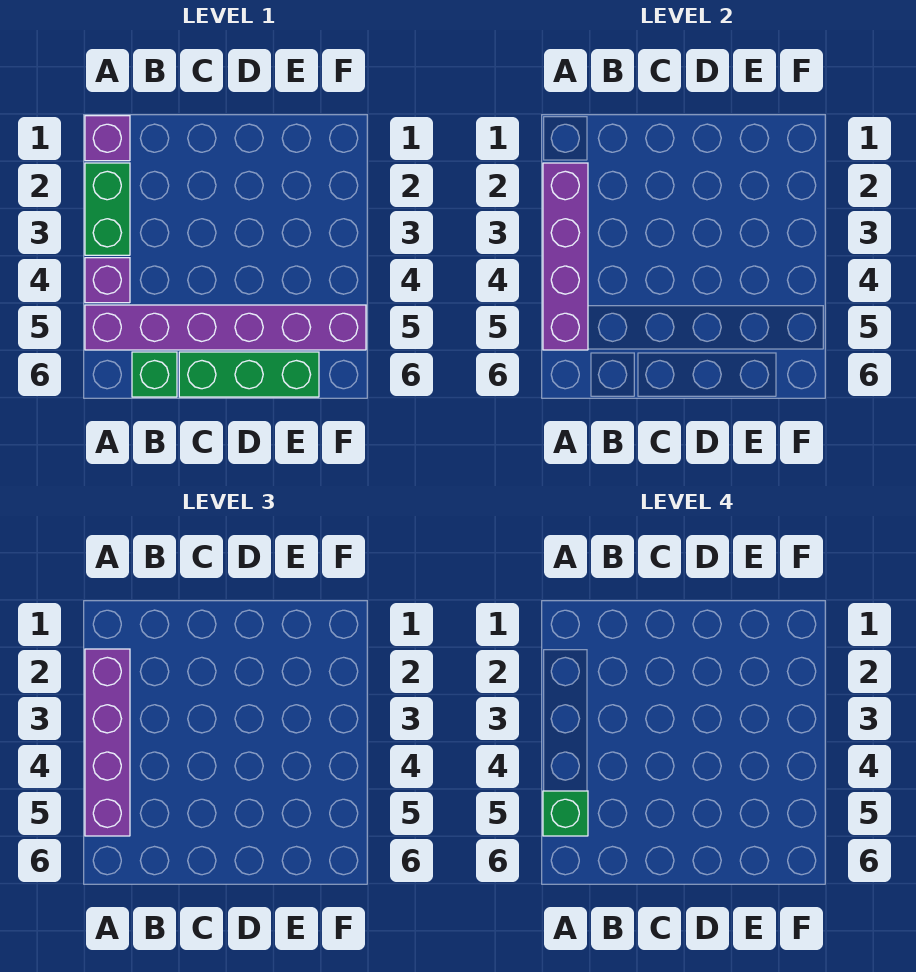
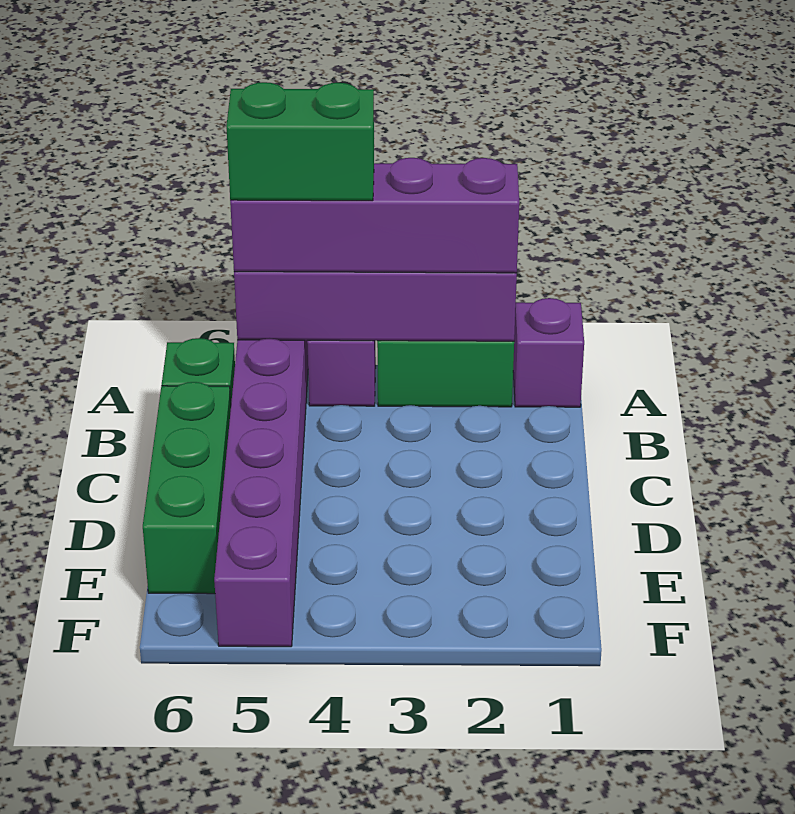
green brick A5 level 4 -> green brick A4:A5 level 4

